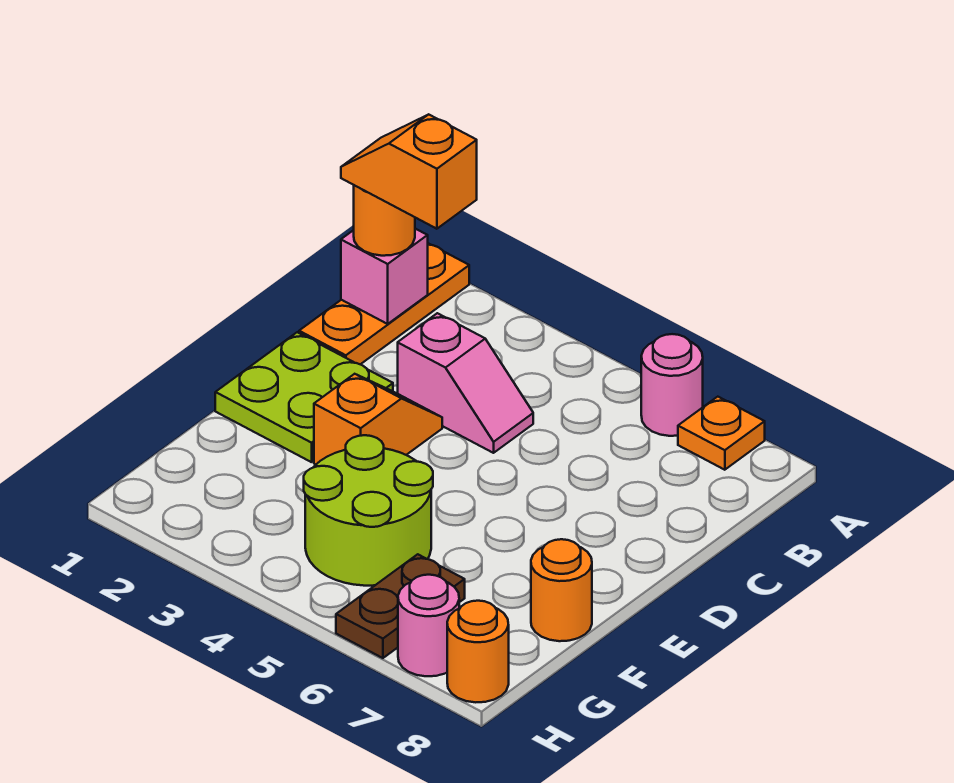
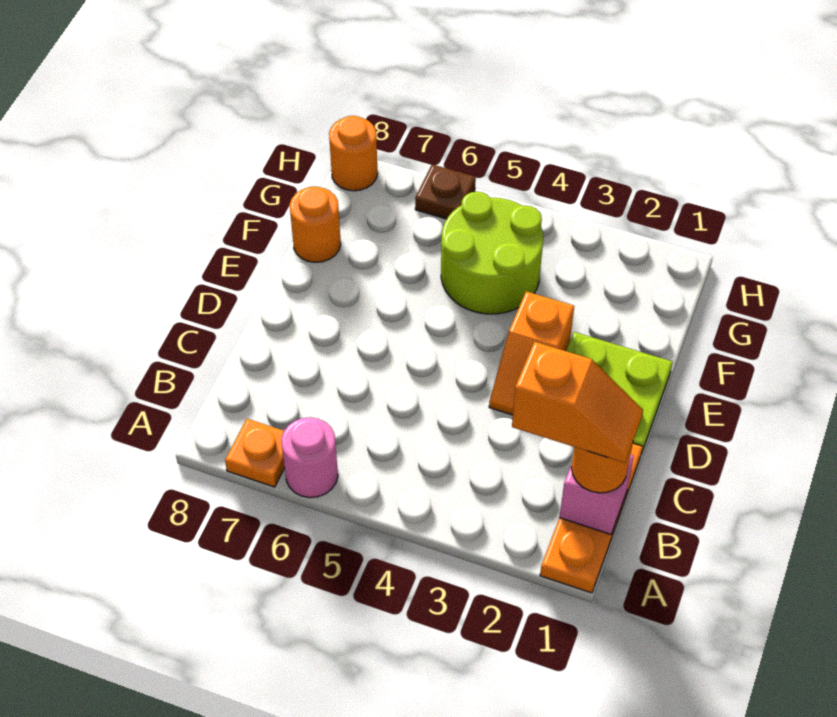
pink slope C3:C4 level 1 top 3 -> none
brown plate G6:H6 level 1 -> brown plate H6 level 1
pink round brick H7 level 1 -> none

